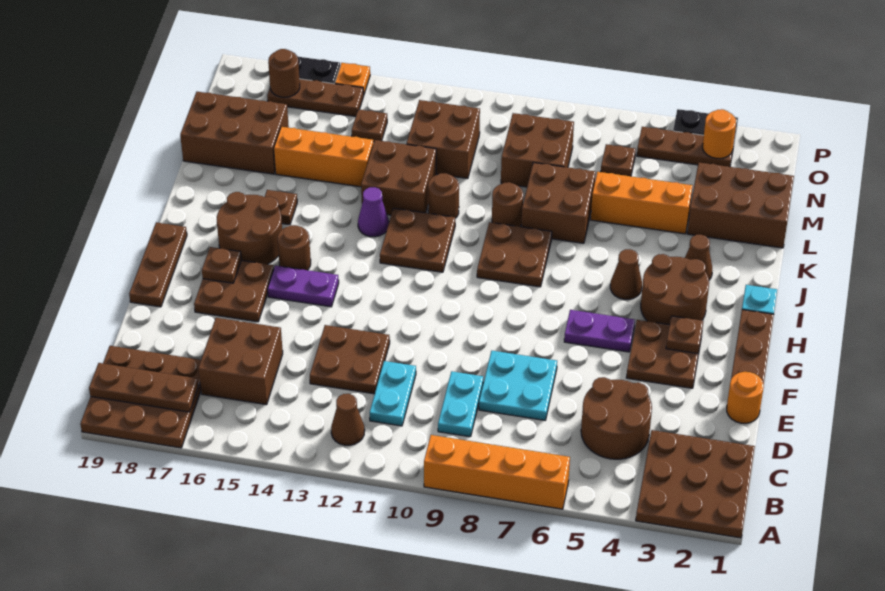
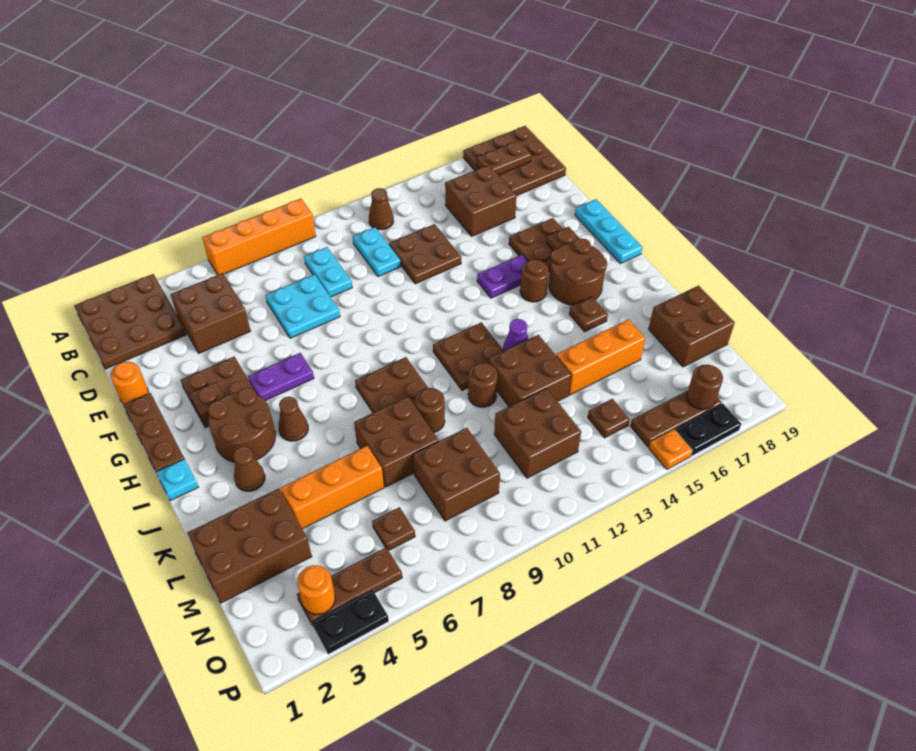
brown plate B17:B19 level 2 -> brown plate B17:B18 level 2
brown round brick C4:D5 level 1 -> brown brick C4:D5 level 1
brown plate F19:H19 level 1 -> cyan plate F19:H19 level 1
brown brick L17:M19 level 1 -> brown brick L18:M19 level 1

